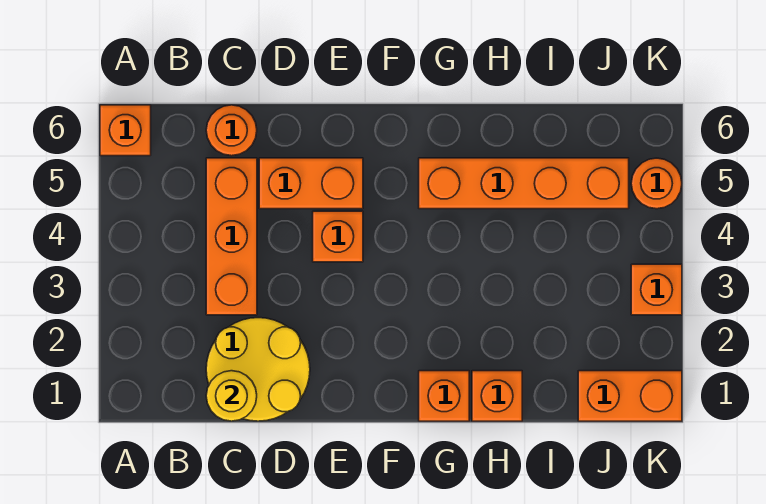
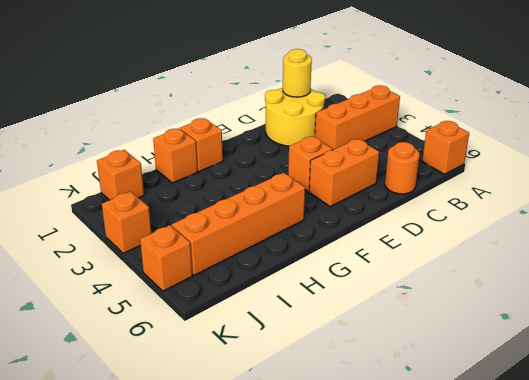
orange brick C3:C5 level 1 -> orange brick A3:C3 level 1
orange brick J1:K1 level 1 -> orange brick J1 level 1
orange round brick K5 level 1 -> orange brick K5 level 1

